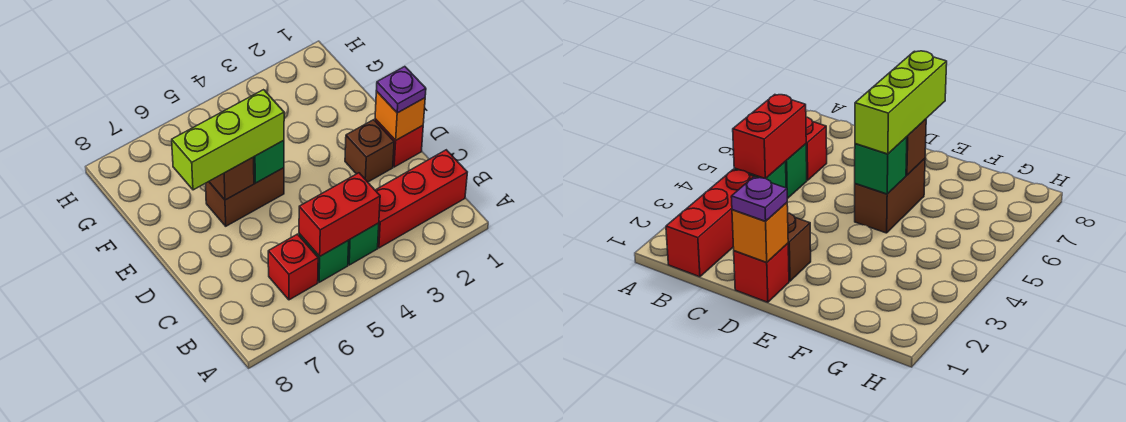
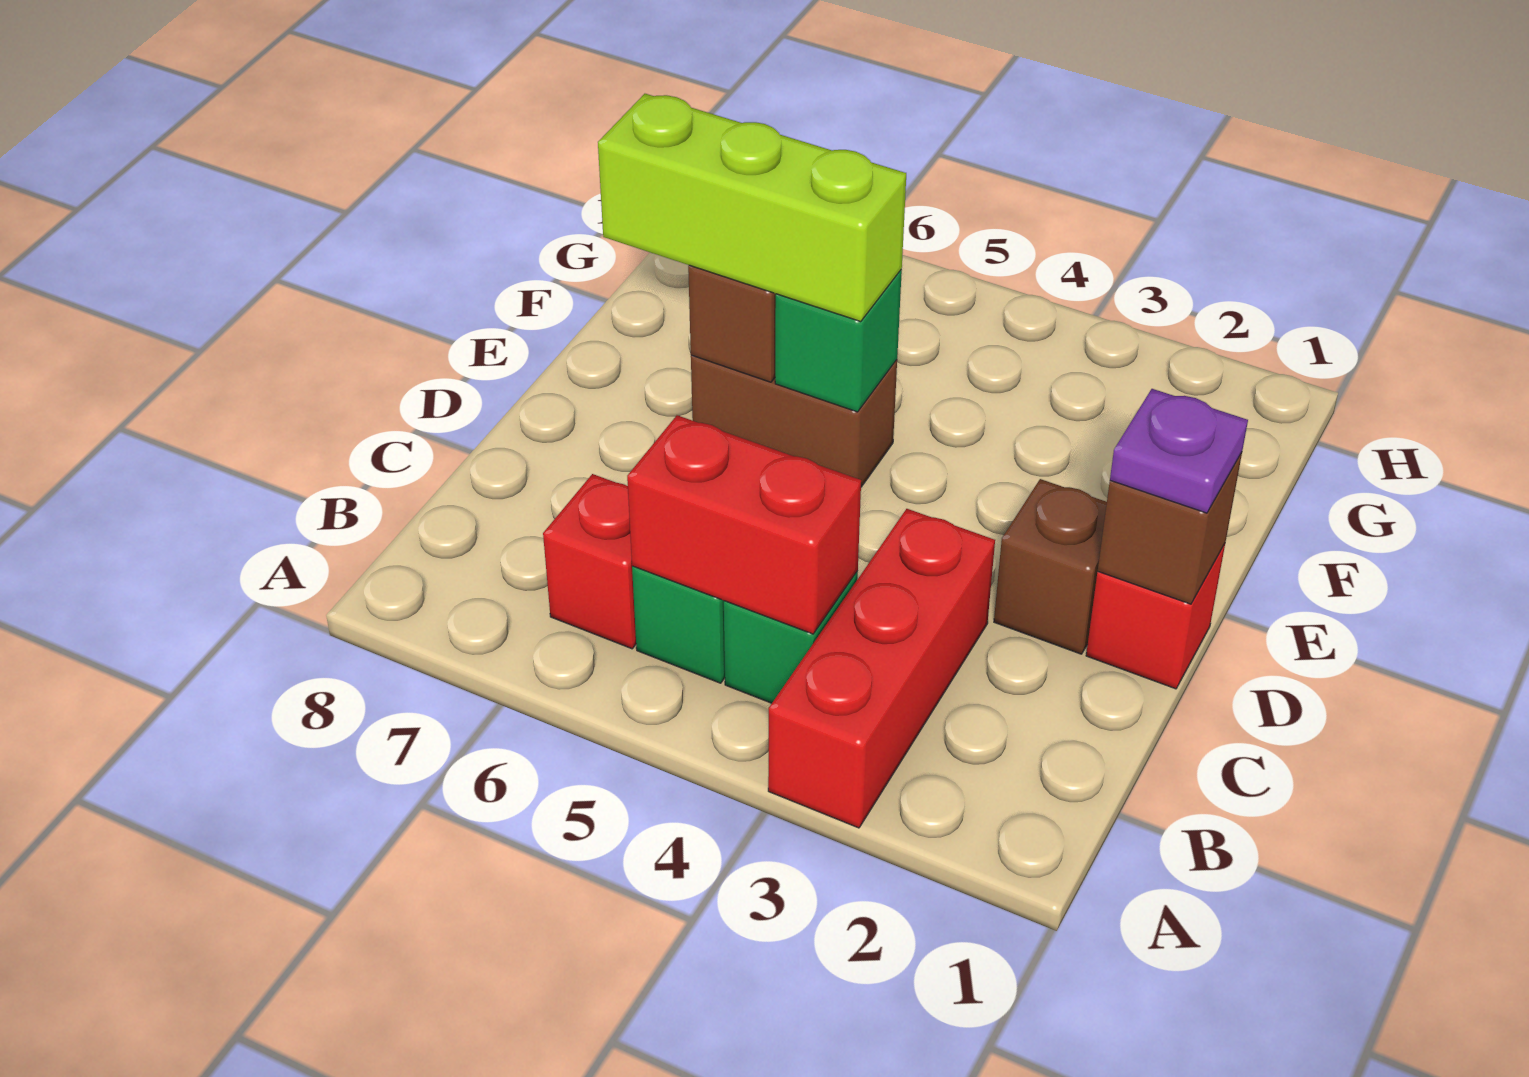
red brick B1:B3 level 1 -> red brick A3:C3 level 1
orange brick D1 level 2 -> brown brick D1 level 2

